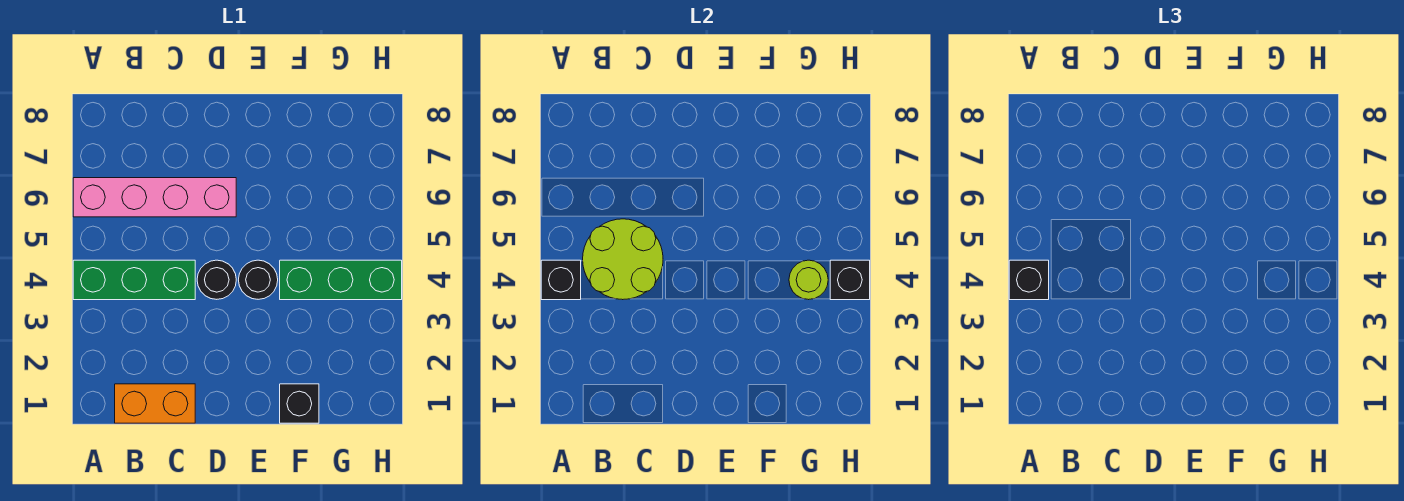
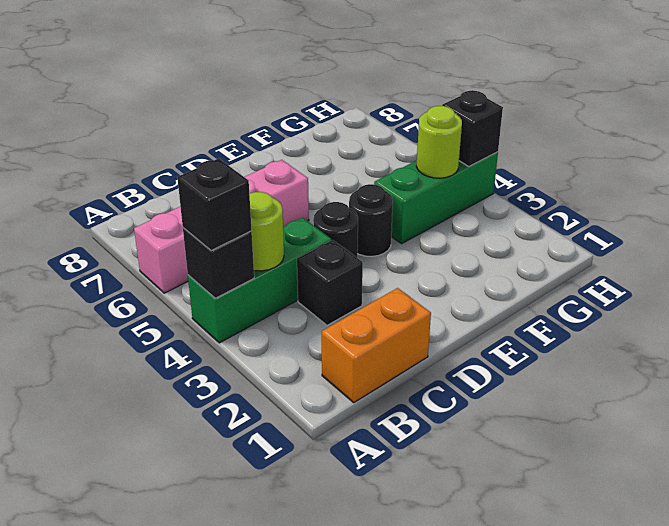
lime round brick B4:C5 level 2 -> lime round brick B4 level 2
black brick F1 level 1 -> black brick C3 level 1

